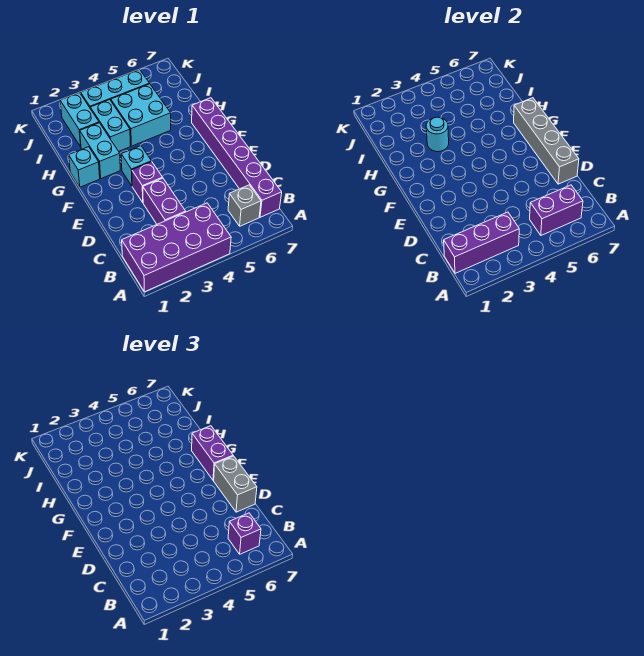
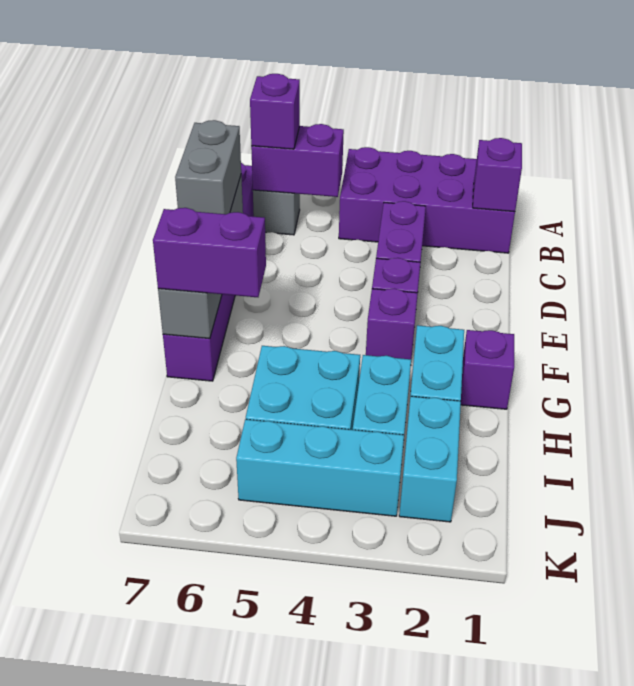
purple brick B1:B3 level 2 -> purple brick B1 level 2
cyan brick F3 level 1 -> purple brick F3 level 1
purple brick F7:G7 level 3 -> purple brick G6:G7 level 3
cyan brick G1 level 1 -> purple brick G1 level 1
cyan round brick H3 level 2 -> none

